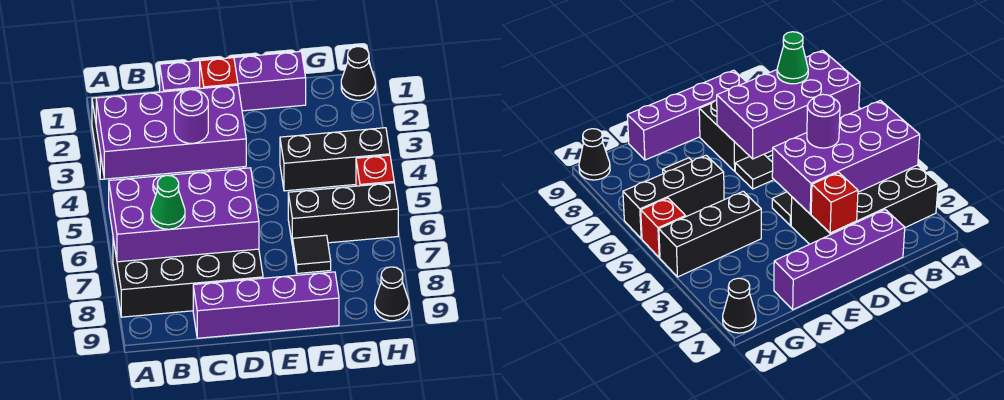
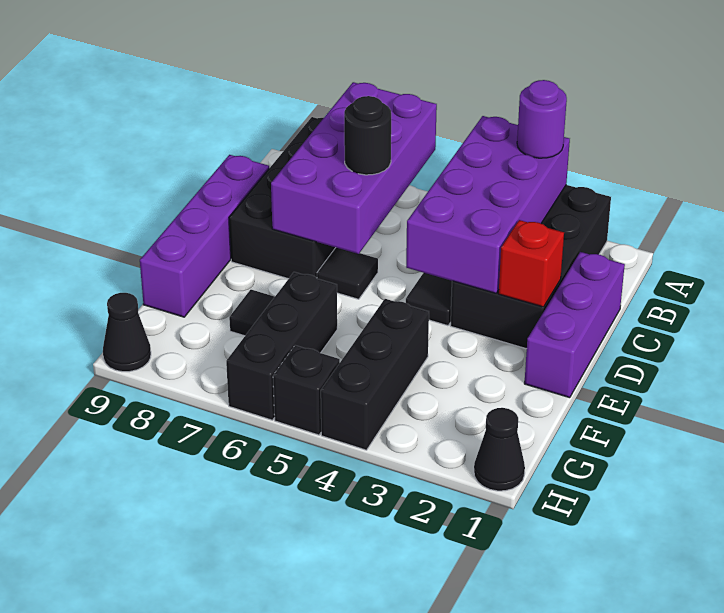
green cone B7 level 3 -> none
purple brick C1:F1 level 1 -> purple brick C1:E1 level 1
purple round brick C4 level 3 -> purple round brick A3 level 3
none -> black round brick C6 level 3
red brick H5 level 1 -> black brick H5 level 1

